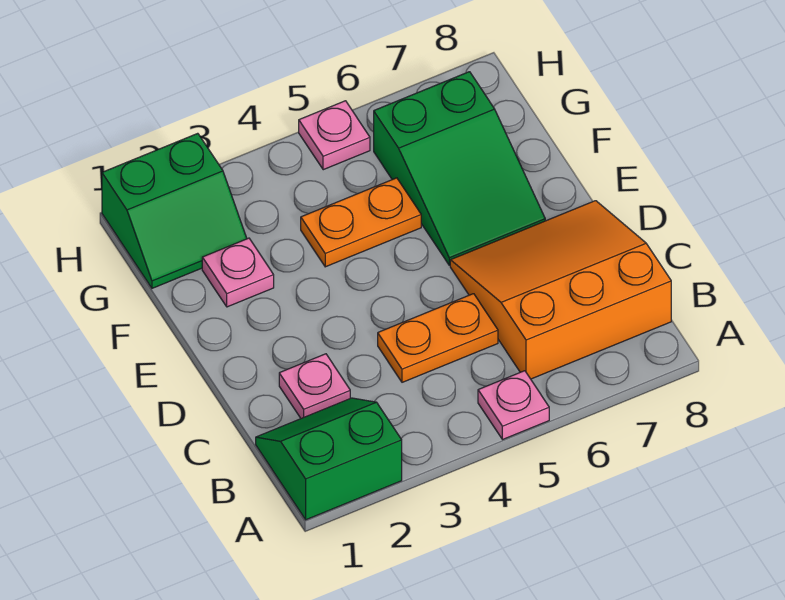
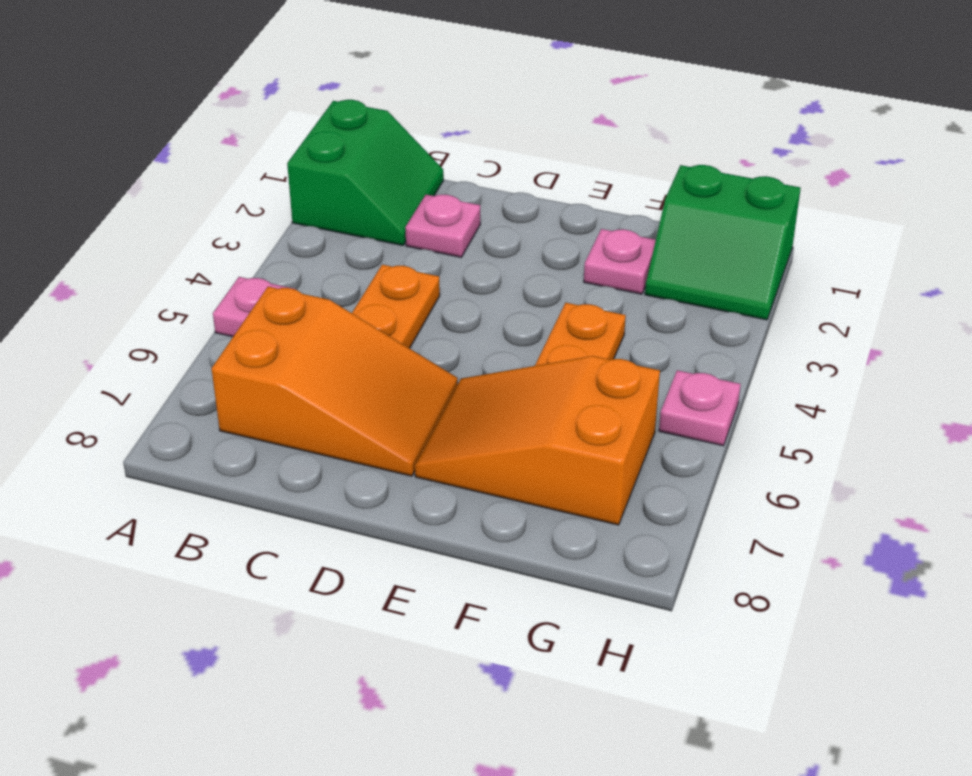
orange slope B6:D8 level 1 top B -> orange slope B6:D7 level 1 top B
green slope E6:G7 level 1 top G -> orange slope E6:G7 level 1 top G
green slope G1:H2 level 1 top H -> green slope G1:H2 level 1 top 1

